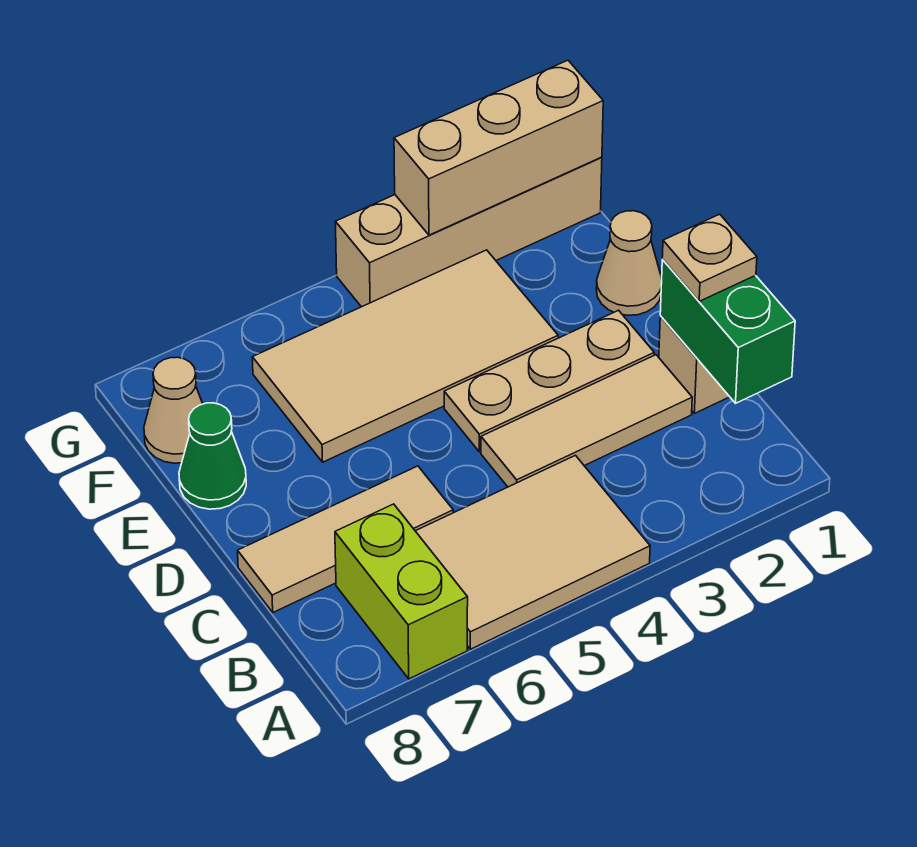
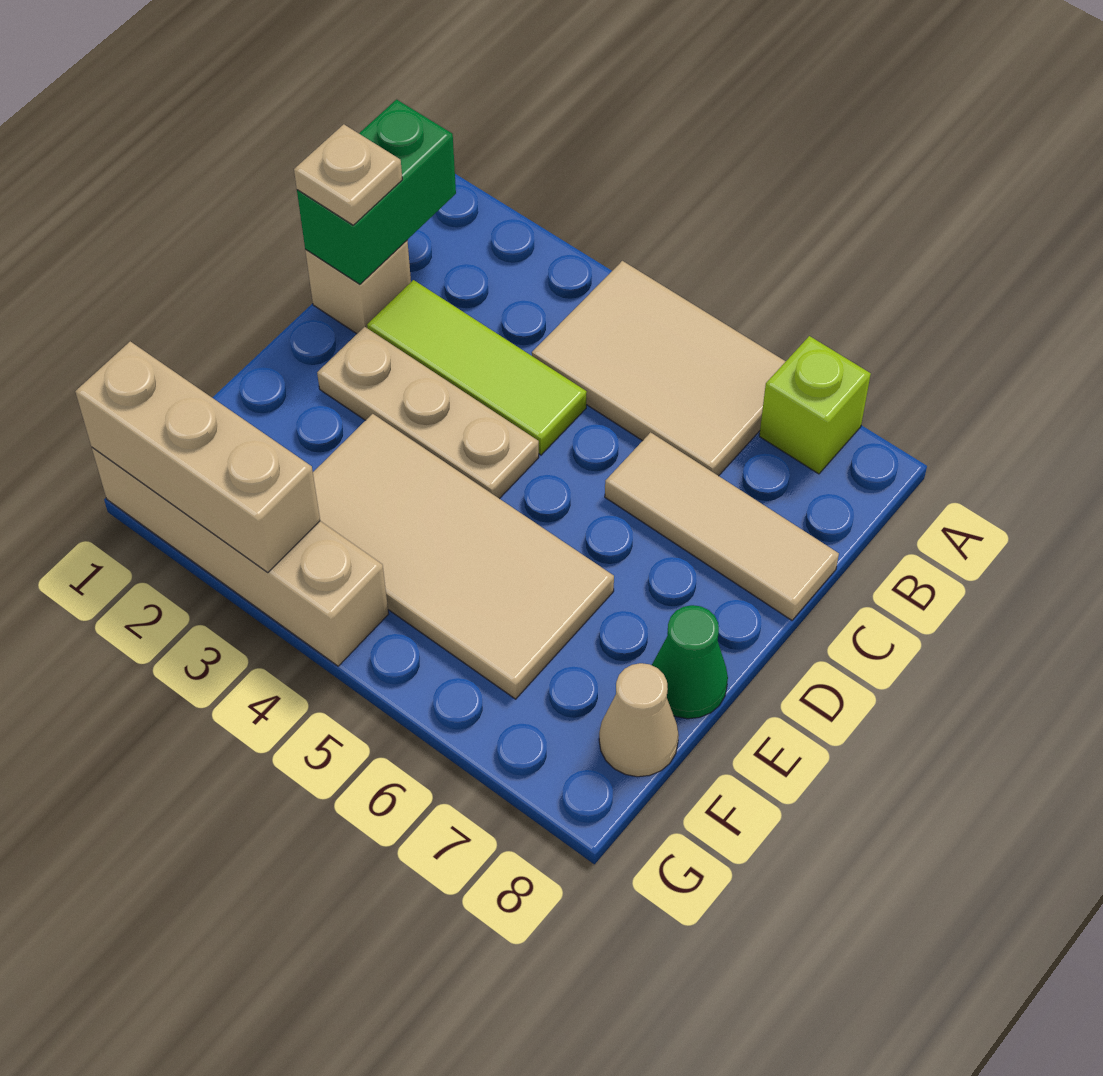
lime brick A7:B7 level 1 -> lime brick A7 level 1
tan tile C2:C4 level 1 -> lime tile C2:C4 level 1
tan cone E1 level 1 -> none

